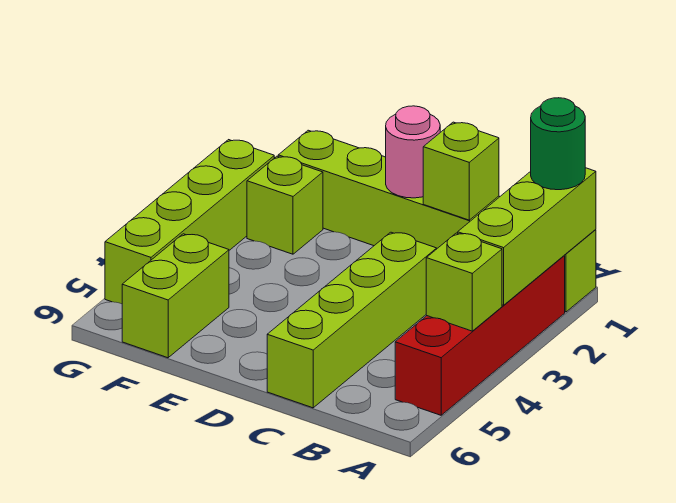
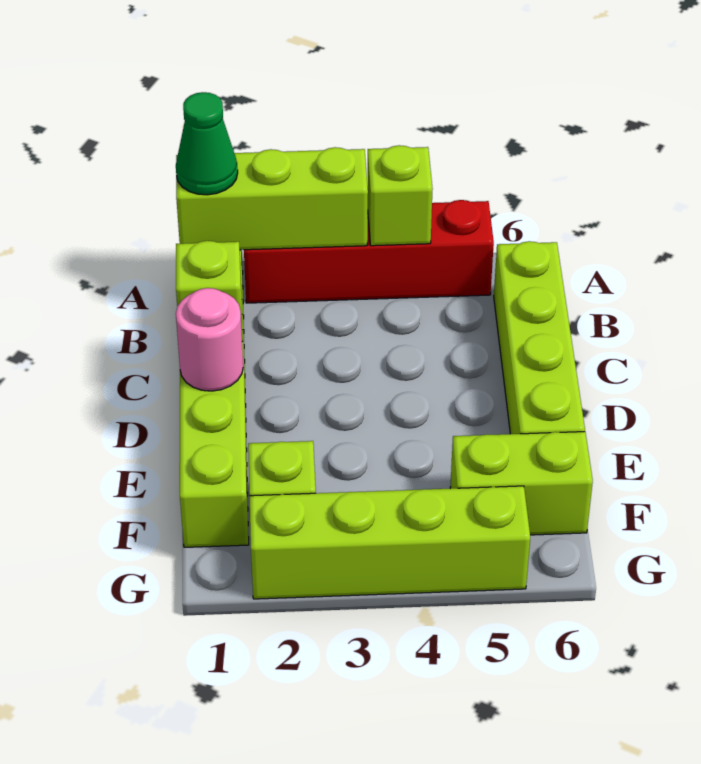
green round brick A1 level 3 -> green cone A1 level 3
lime brick C3:C6 level 1 -> lime brick B6:E6 level 1

